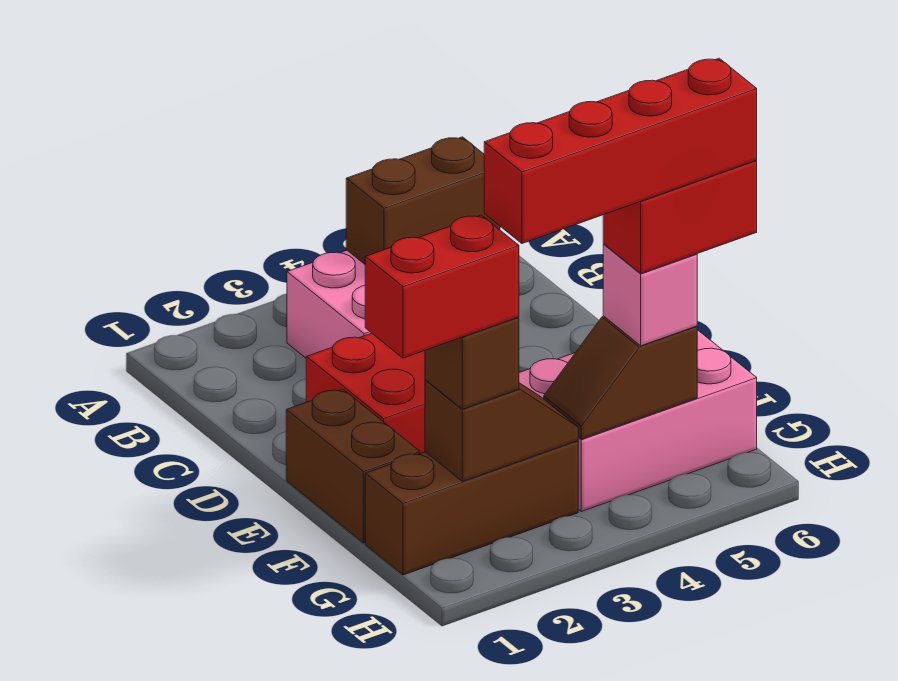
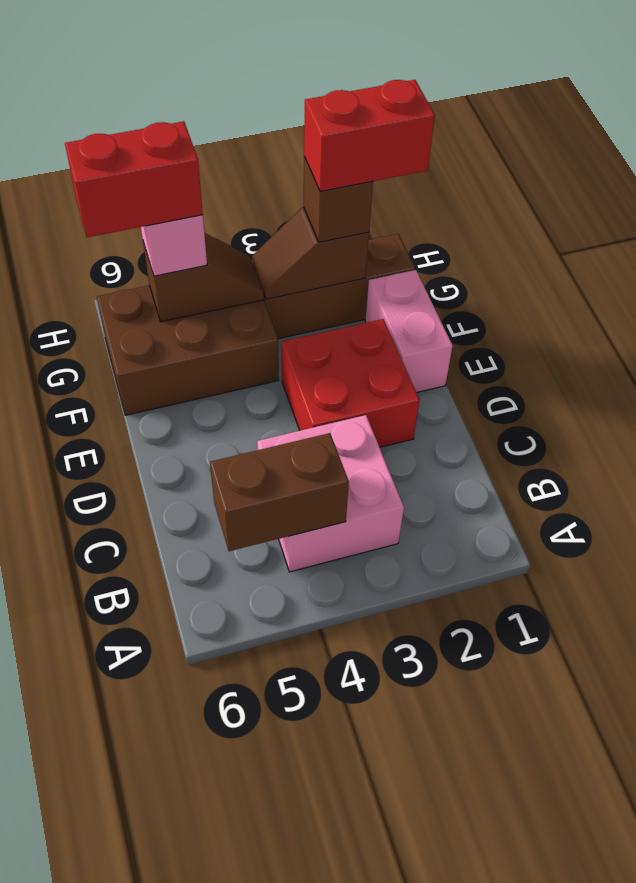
brown brick E1:F1 level 1 -> pink brick E1:F1 level 1
pink brick F4:G6 level 1 -> brown brick F4:G6 level 1
red brick G3:G6 level 5 -> none

